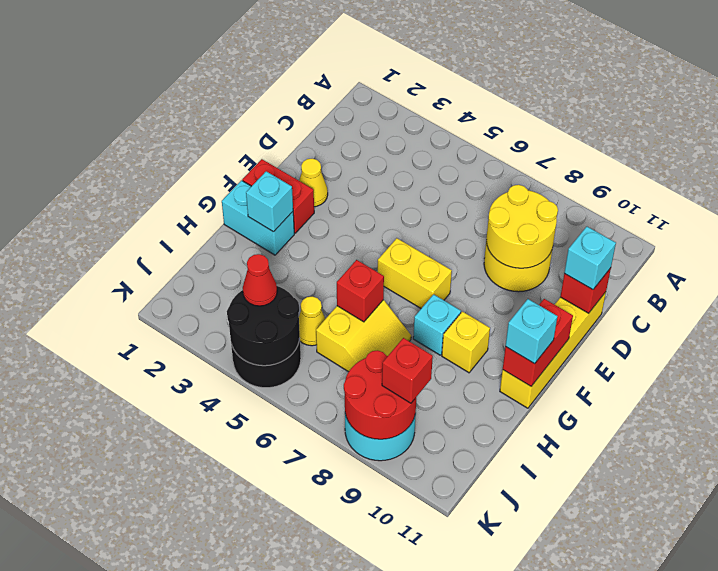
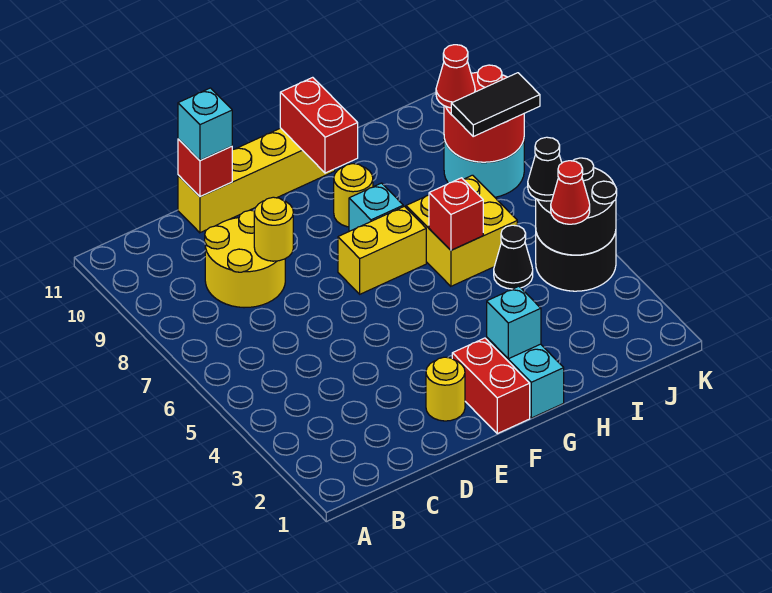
yellow round brick C8:D9 level 2 -> yellow round brick D8 level 2
yellow cone E2 level 1 -> yellow round brick E2 level 1
yellow brick F6:F7 level 1 -> yellow brick F7:G7 level 1
red brick F11:G11 level 2 -> red brick G10:G11 level 2
yellow brick G9 level 1 -> yellow round brick G9 level 1
cyan brick G11 level 3 -> none
yellow slope H6:I7 level 1 top 6 -> yellow brick H6:I7 level 1
yellow cone I5 level 1 -> black cone I5 level 1
none -> black cone J5 level 3
none -> black tile J8:K8 level 3
red brick J9 level 3 -> red cone J9 level 3

